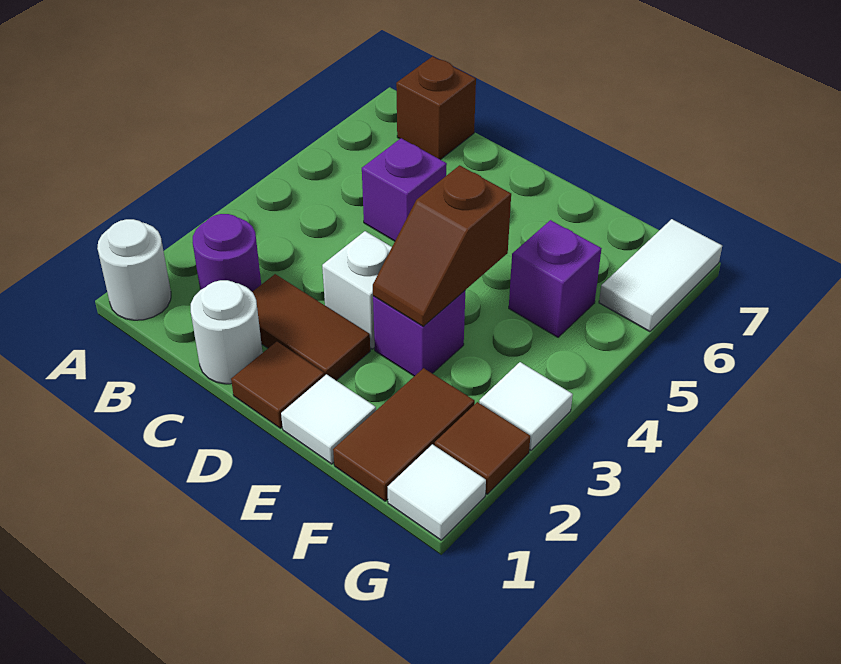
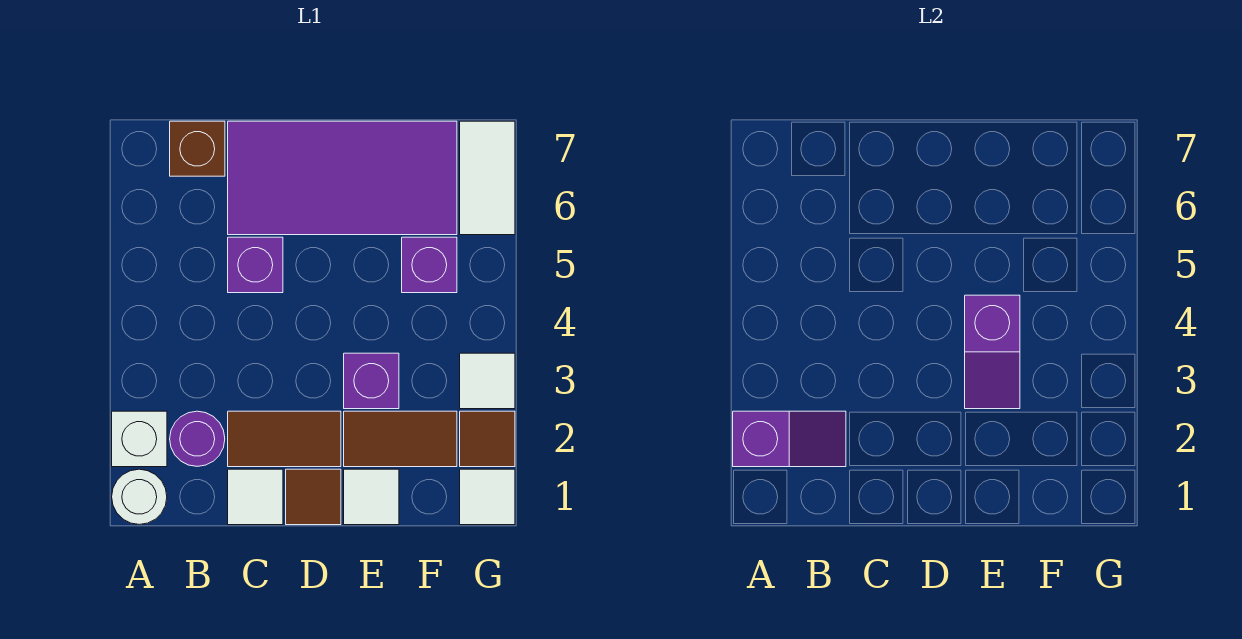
none -> purple slope A2:B2 level 2 top A
white round brick C1 level 1 -> white tile C1 level 1
none -> purple tile C6:F7 level 1
white brick D3 level 1 -> white brick A2 level 1
brown slope E3:E4 level 2 top 4 -> purple slope E3:E4 level 2 top 4
brown tile F1:F2 level 1 -> brown tile E2:F2 level 1

